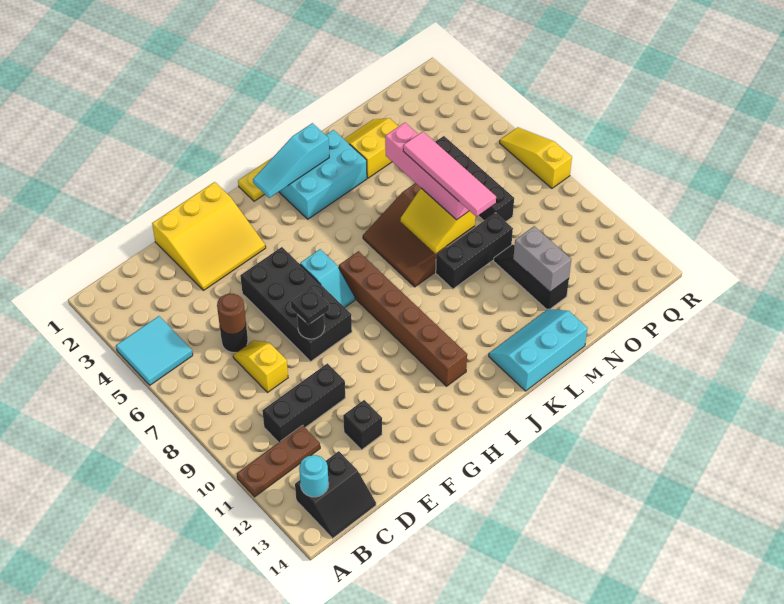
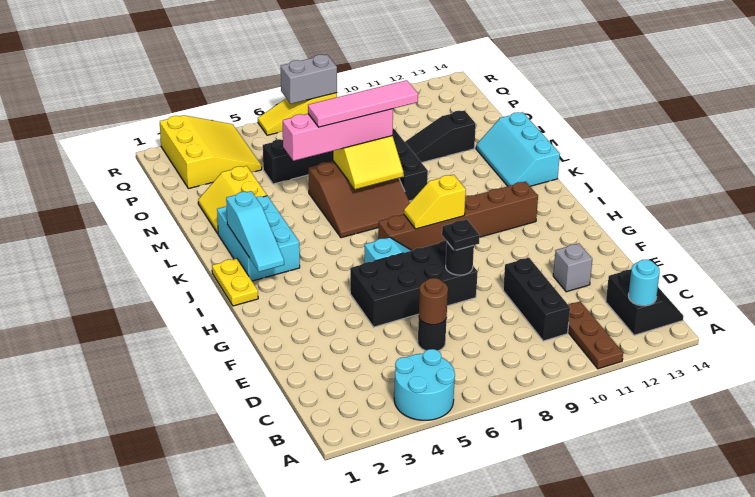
cyan tile A4:B5 level 1 -> cyan round brick A4:B5 level 1
yellow slope D7:D8 level 1 top 8 -> yellow slope I8:I9 level 2 top 9
yellow slope E1:G3 level 1 top 1 -> yellow slope P2:R4 level 1 top 2
black brick E12 level 1 -> grey brick E12 level 1
grey brick N11:N12 level 2 -> grey brick R7:R8 level 2

